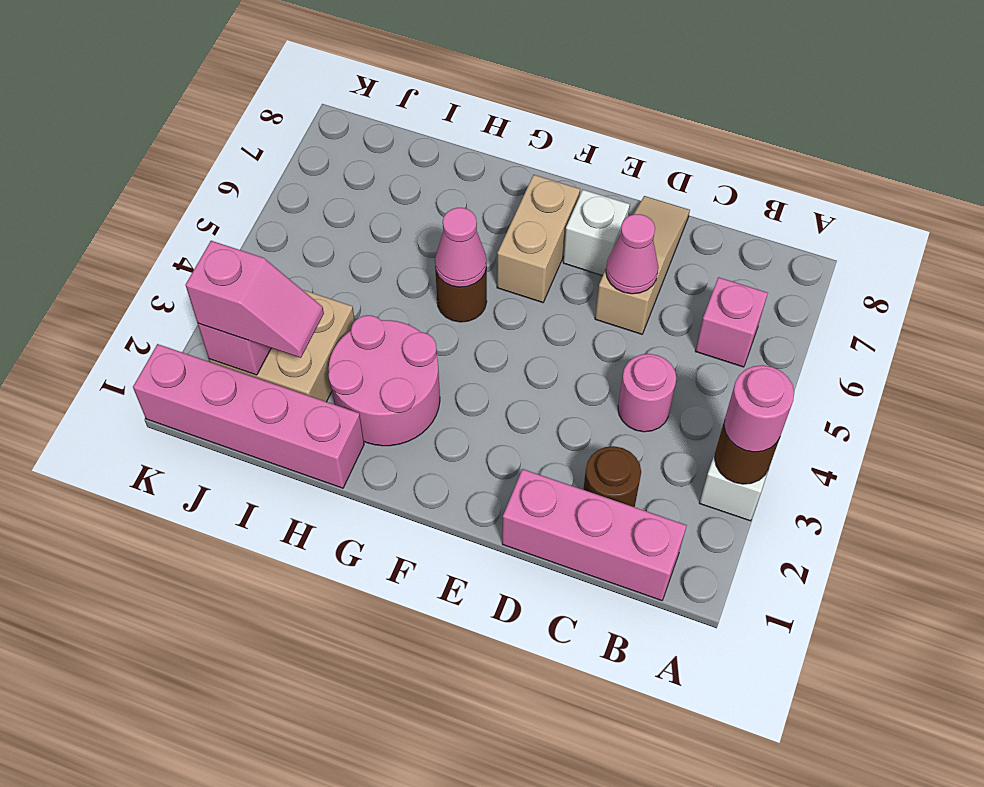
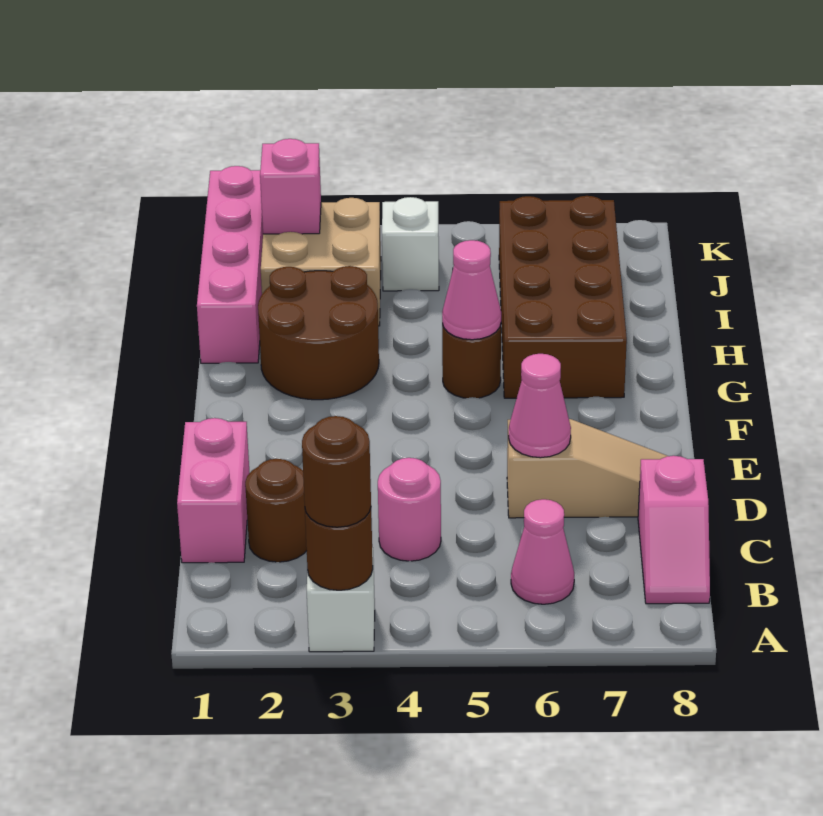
pink round brick A3 level 3 -> brown round brick A3 level 3
pink brick B1:D1 level 1 -> pink brick C1:D1 level 1
pink brick B6 level 1 -> pink cone B6 level 1
white brick E7 level 1 -> white brick J4 level 1
tan brick F6:F7 level 1 -> none
pink round brick G2:H3 level 1 -> brown round brick G2:H3 level 1
none -> brown brick G6:J7 level 1
pink slope I2:J2 level 3 top J -> pink slope B8:C8 level 1 top C

